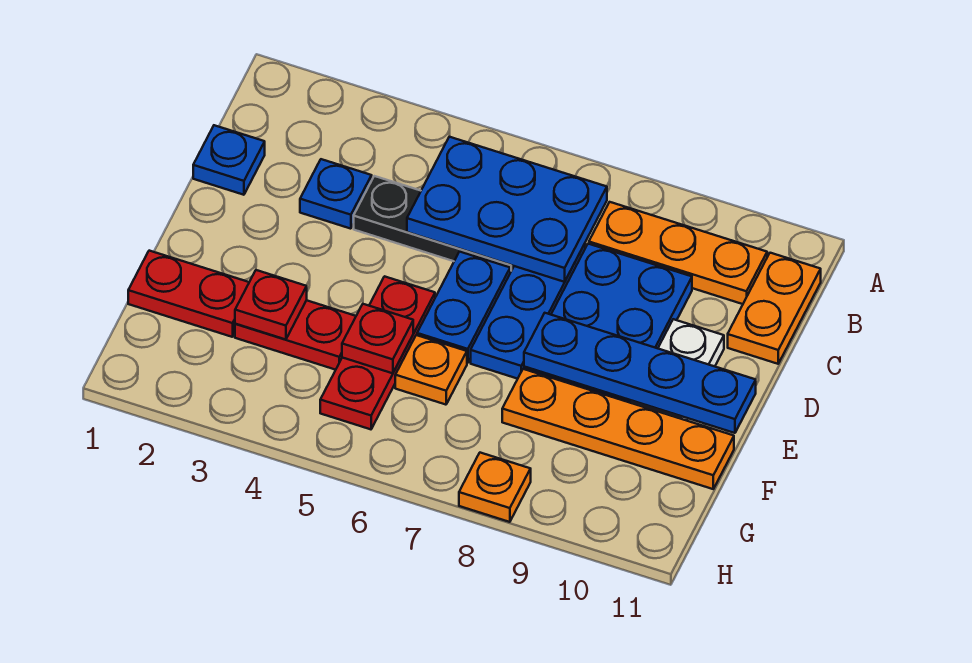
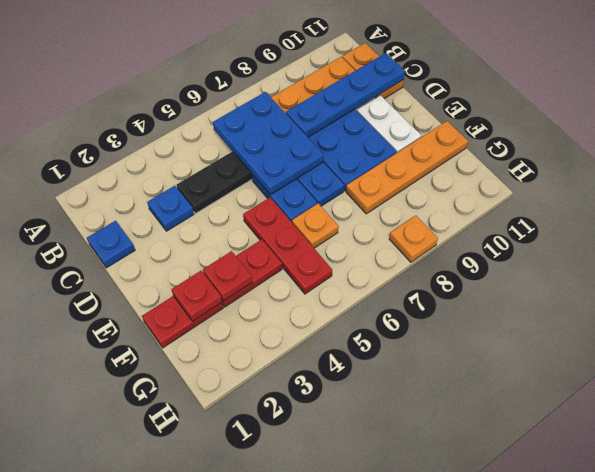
blue plate B5:C7 level 2 -> blue plate B6:D7 level 2
blue plate E8:E11 level 2 -> blue plate C8:C11 level 2
red plate F5 level 2 -> red plate F2 level 2

